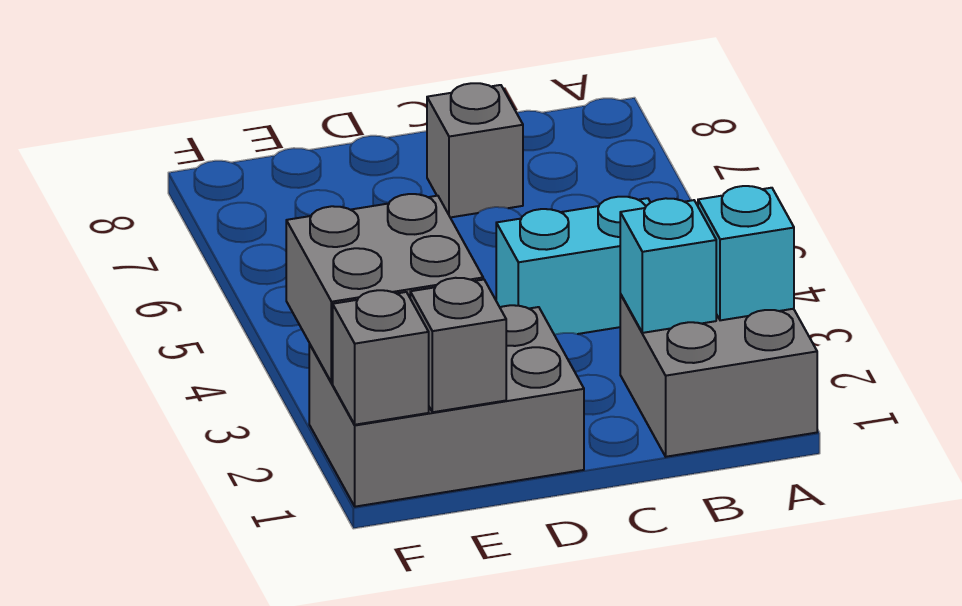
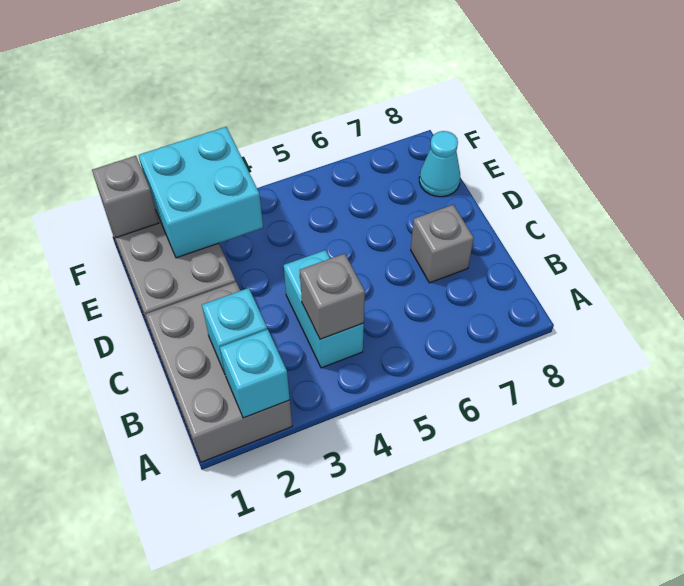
grey brick A1:B2 level 1 -> grey brick A1:C2 level 1
grey brick E1 level 2 -> grey brick B4 level 2
grey brick E2:F3 level 2 -> cyan brick E2:F3 level 2
none -> cyan cone E8 level 1

